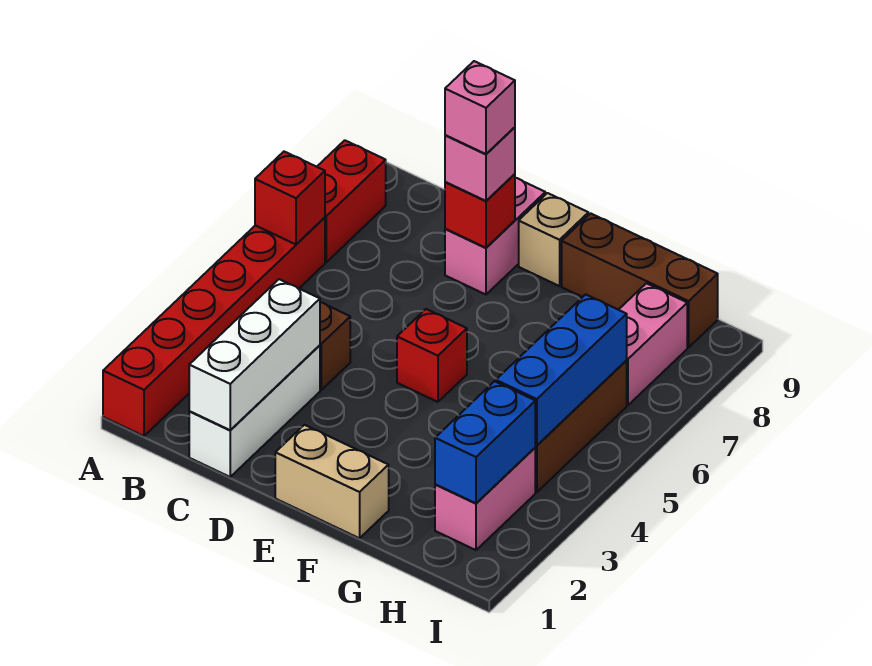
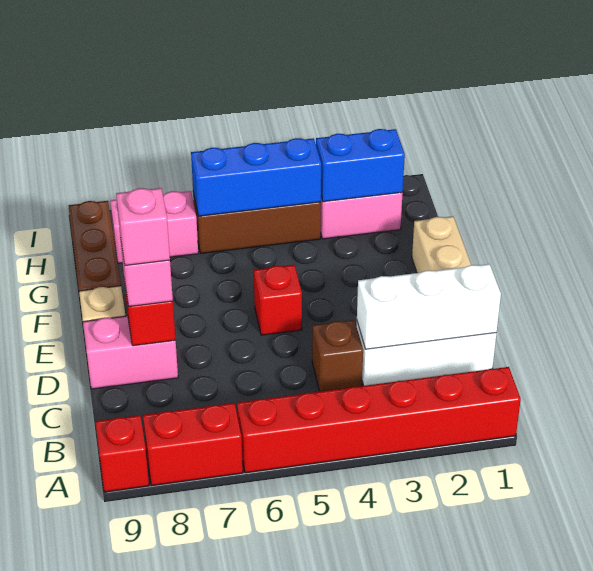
red brick A6 level 2 -> red brick A9 level 1

